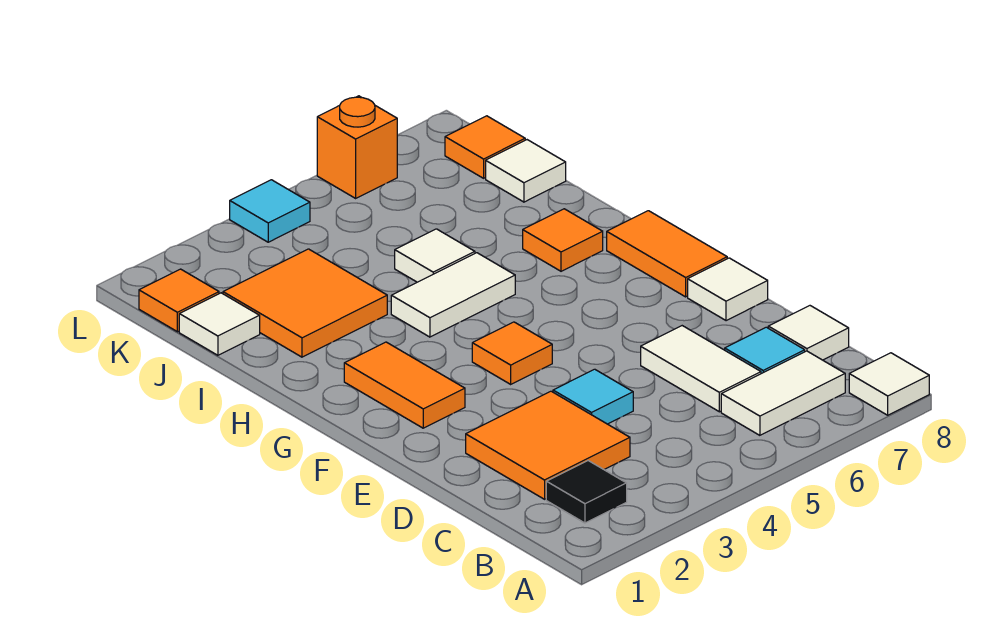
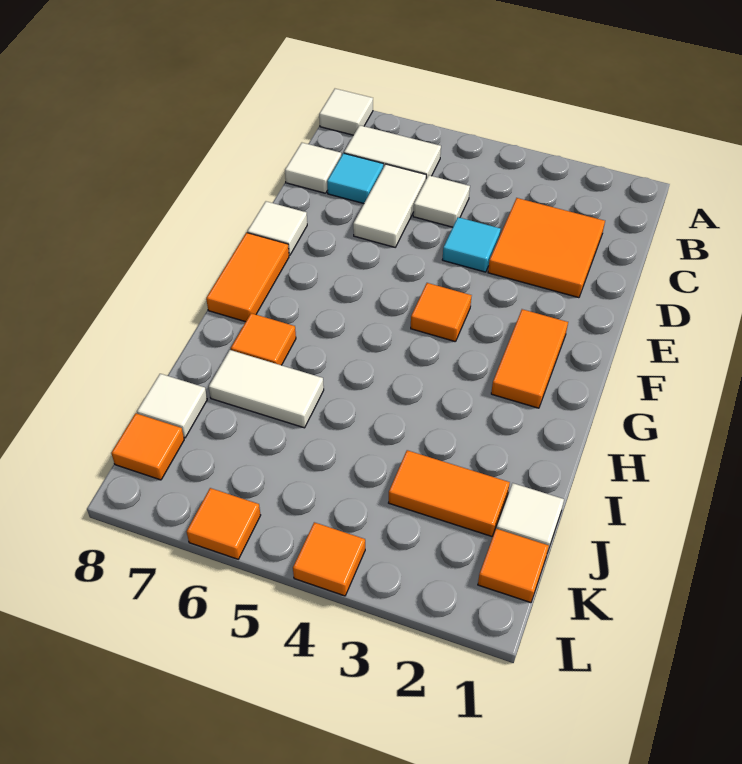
black tile B2 level 1 -> none
white tile H4:H5 level 1 -> white tile I6:I7 level 1
orange tile I2:J3 level 1 -> orange tile J2:J3 level 1
white tile I5 level 1 -> white tile C5 level 1
cyan tile L4 level 1 -> orange tile L4 level 1
orange brick L6 level 1 -> orange tile L6 level 1

